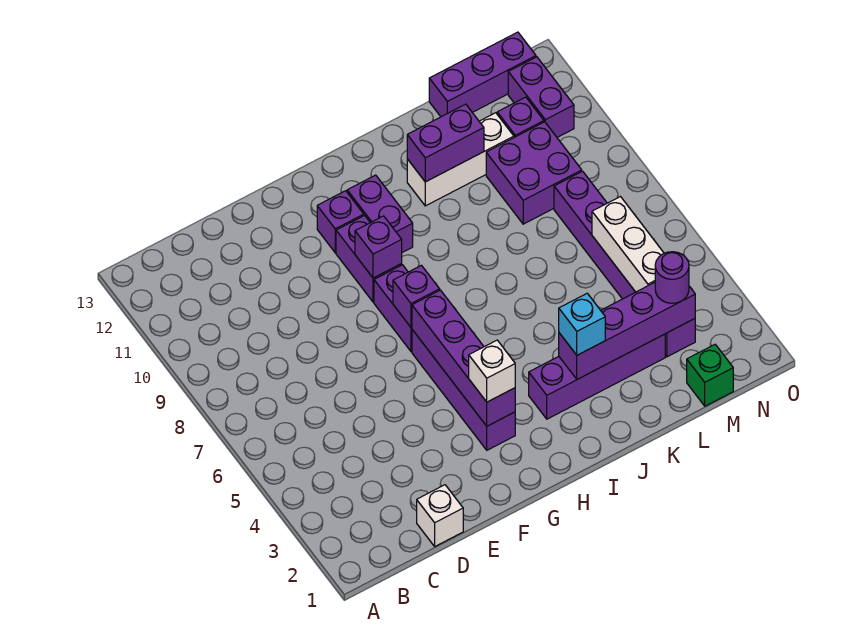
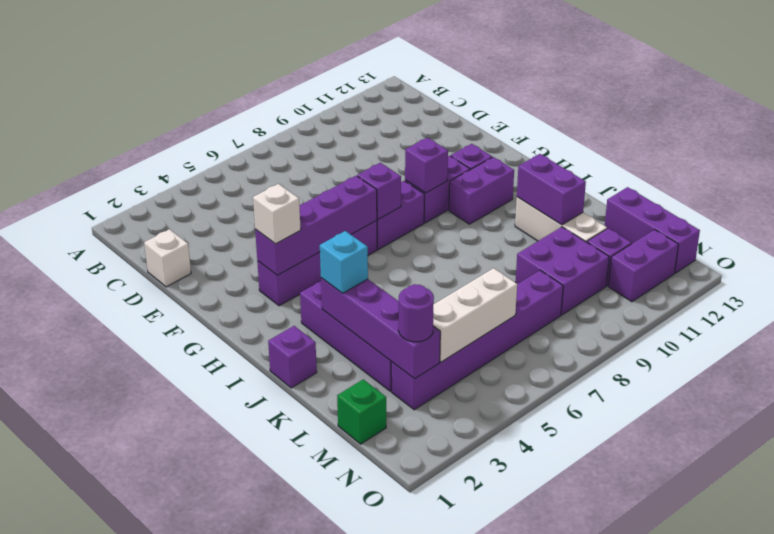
none -> purple brick J1 level 1

